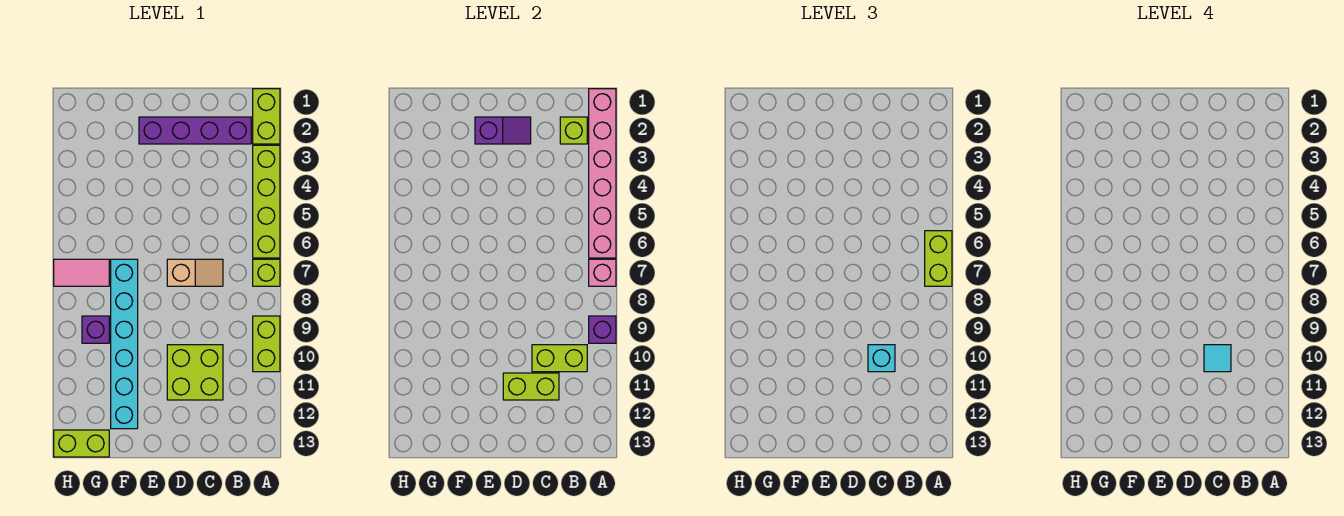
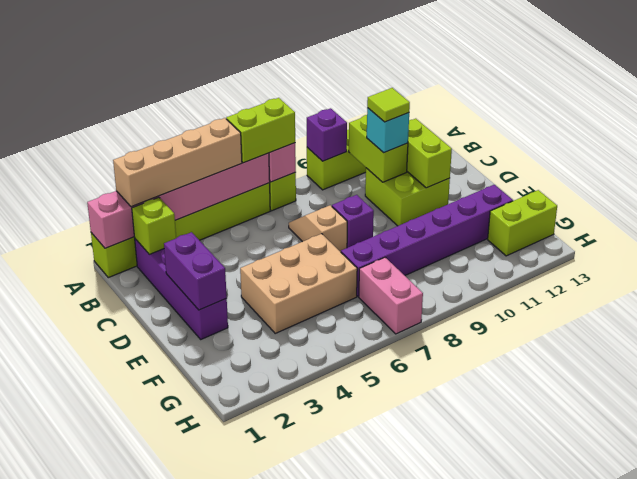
none -> tan brick A2:A5 level 3
cyan tile C10 level 4 -> lime tile C10 level 4
purple slope D2:E2 level 2 top E -> purple brick D2:E2 level 2
none -> tan brick E4:F6 level 1
cyan brick F7:F12 level 1 -> purple brick F7:F12 level 1
pink tile G7:H7 level 1 -> pink brick G7:H7 level 1
purple brick G9 level 1 -> purple brick D8 level 1
lime brick G13:H13 level 1 -> lime brick G12:G13 level 1

